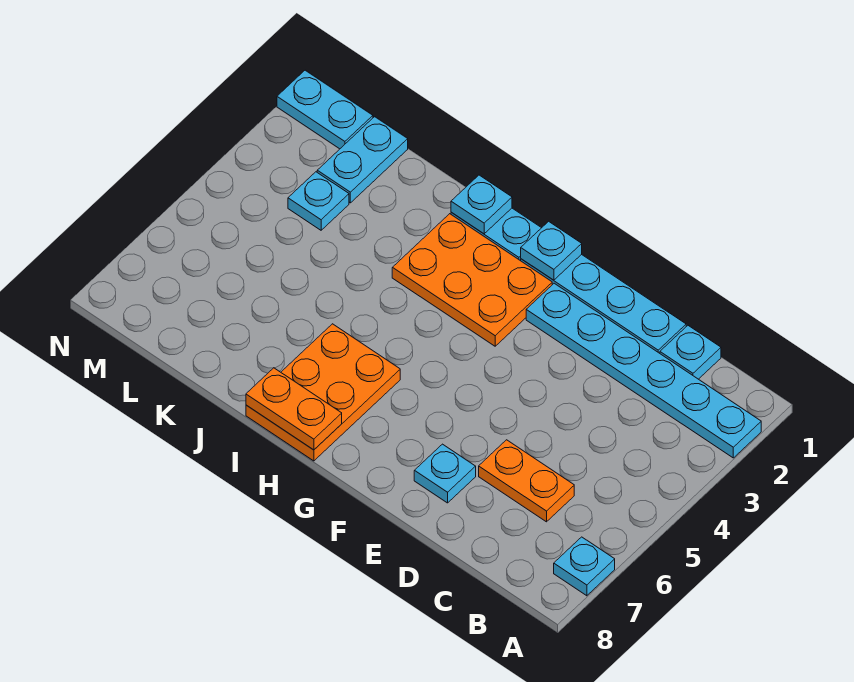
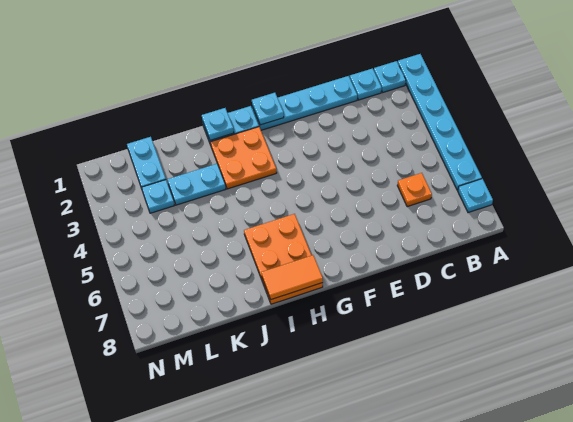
cyan plate A2:F2 level 1 -> cyan plate A1:A6 level 1
orange plate C6:D6 level 1 -> orange plate C6 level 1
cyan plate E7 level 1 -> cyan plate B1 level 1
orange plate G2:I3 level 1 -> orange plate H2:I3 level 1
orange plate H8:I8 level 2 -> orange tile H8:I8 level 2
cyan plate M1:N1 level 1 -> cyan plate J3:K3 level 1

